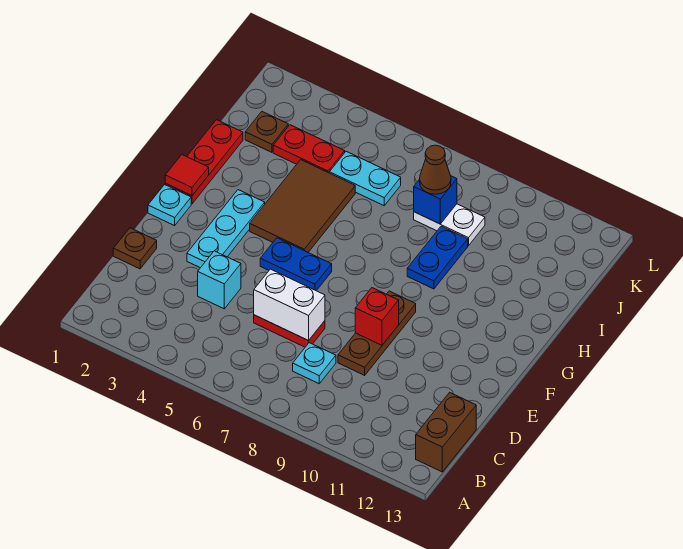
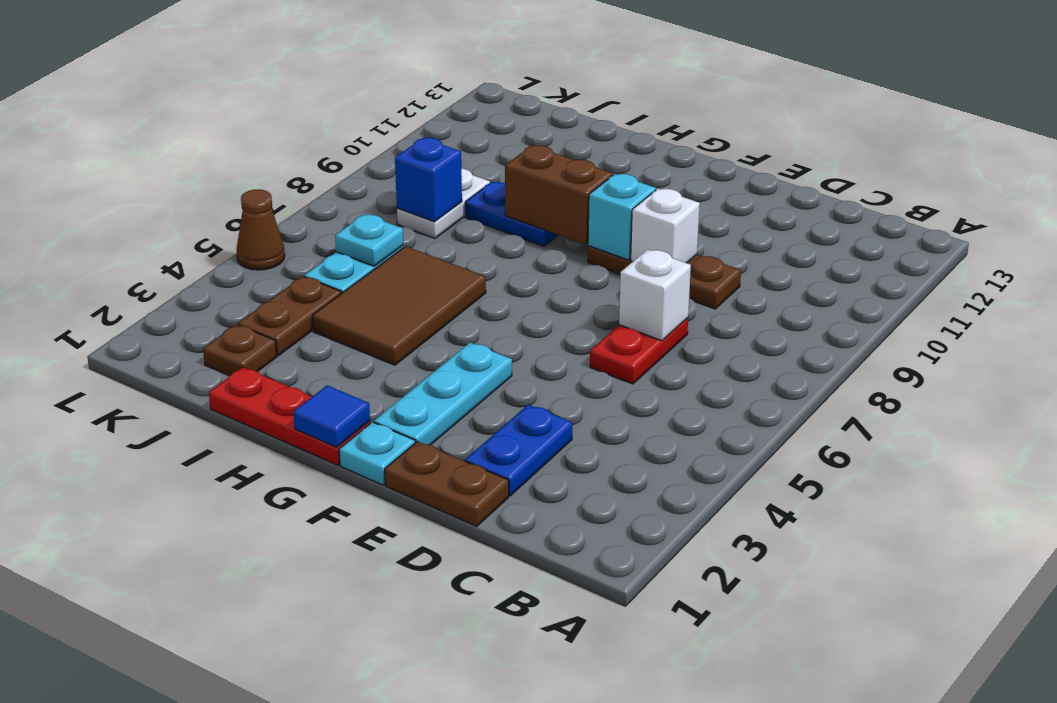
brown brick B13:C13 level 1 -> brown brick G9:H9 level 2
cyan plate C8 level 1 -> cyan plate J6 level 2
brown plate D1 level 1 -> brown plate D1:E1 level 1
cyan brick D4 level 1 -> cyan brick F9 level 2
white brick D6:D7 level 2 -> white brick D7 level 2
cyan plate E3:G3 level 1 -> cyan plate F2:F4 level 1
red brick E9 level 2 -> white brick E9 level 2
blue plate F5:F6 level 1 -> blue plate D2:D3 level 1
red tile G1 level 2 -> blue tile G1 level 2
brown tile G4:I5 level 1 -> brown tile H4:I6 level 1
red plate J3:J4 level 1 -> brown plate J3:J4 level 1
brown cone J8 level 3 -> brown cone L5 level 1

